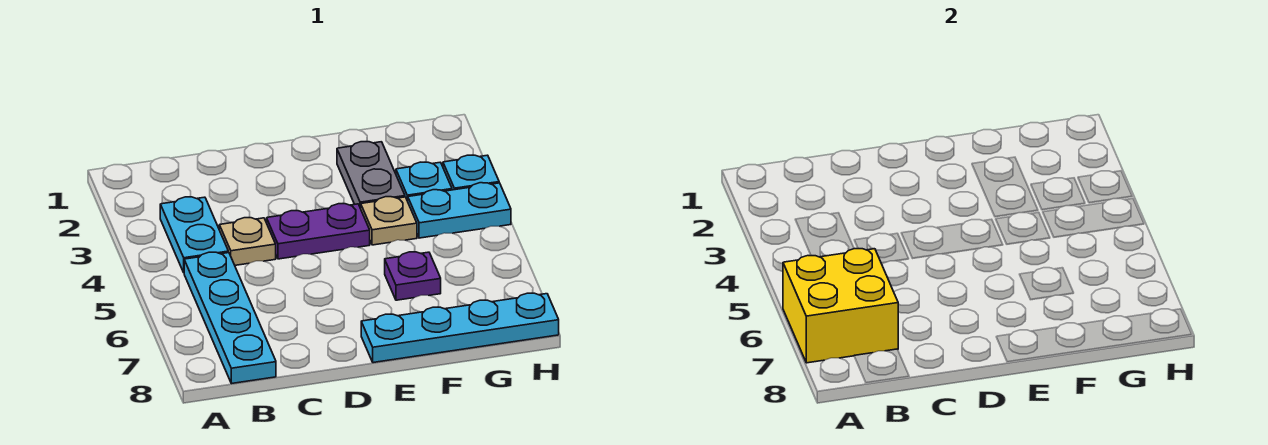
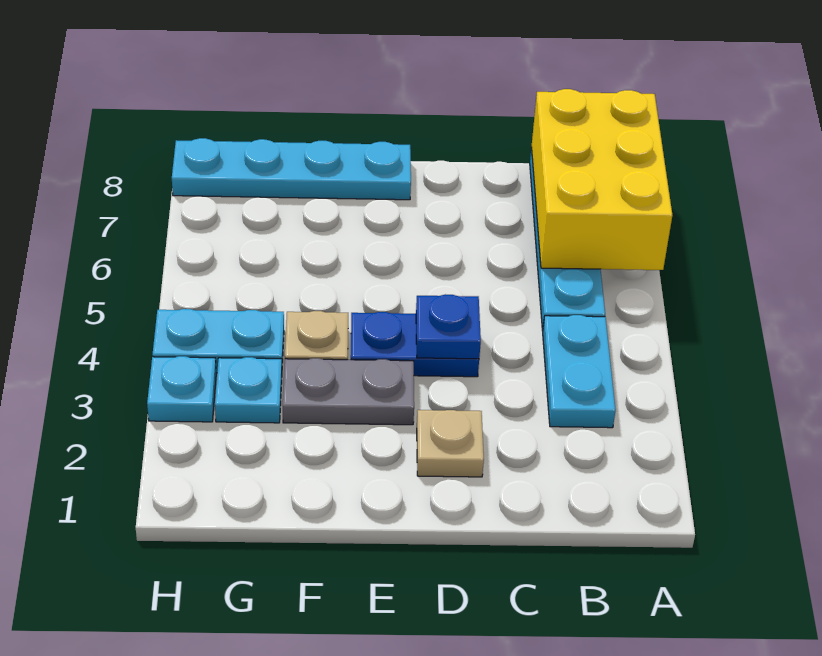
yellow brick A6:B7 level 2 -> yellow brick A6:B8 level 2
tan plate C4 level 1 -> tan plate D2 level 1
purple plate D4:E4 level 1 -> blue plate D4:E4 level 1
none -> blue plate D4 level 2
grey plate F2:F3 level 1 -> grey plate E3:F3 level 1
purple plate F6 level 1 -> none

